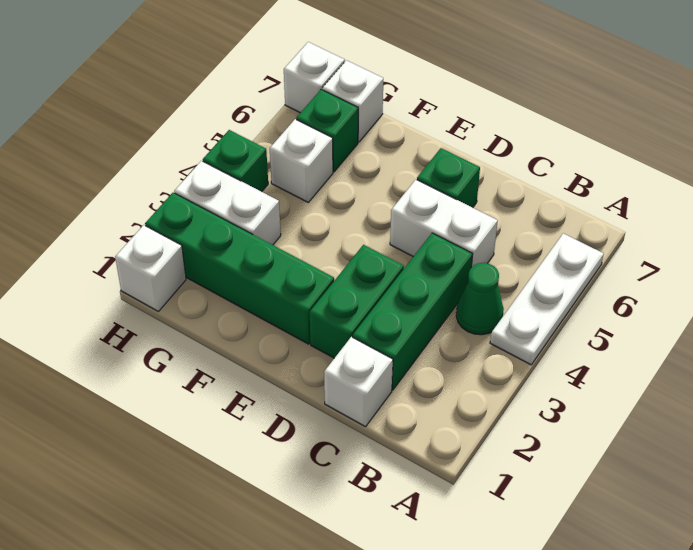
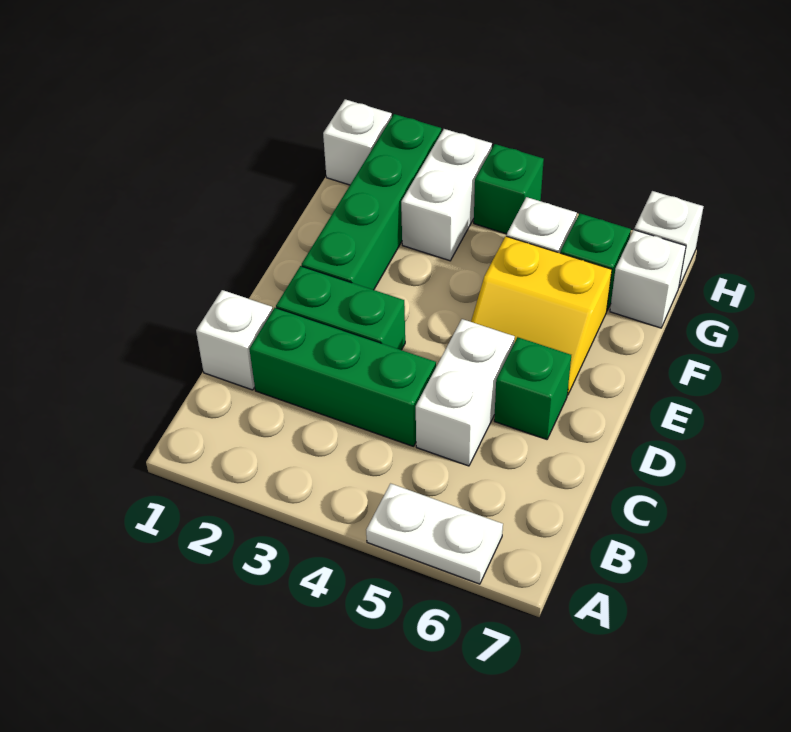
white plate A4:A6 level 1 -> white plate A5:A6 level 1
green cone B4 level 1 -> none
none -> yellow slope E5:F6 level 1 top F

